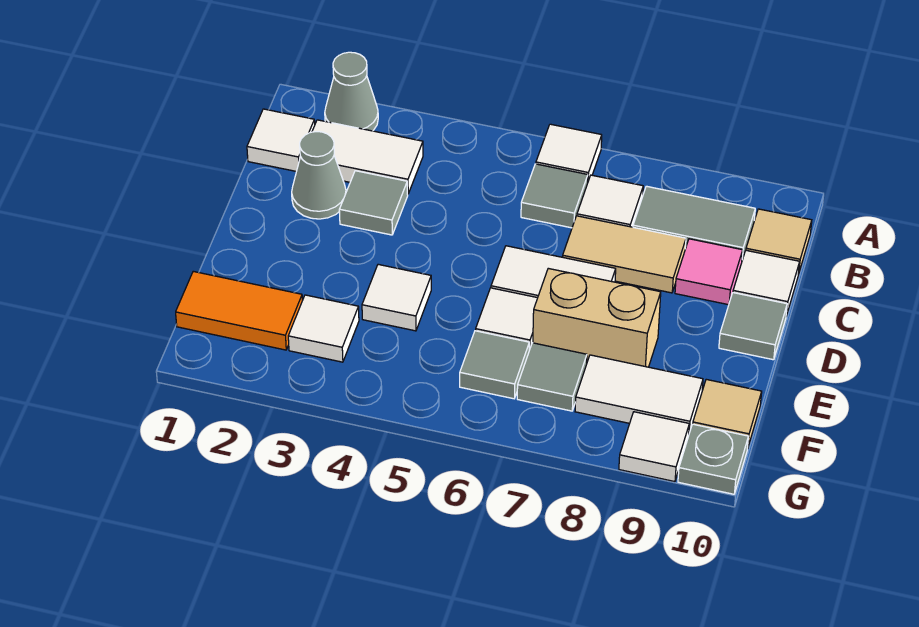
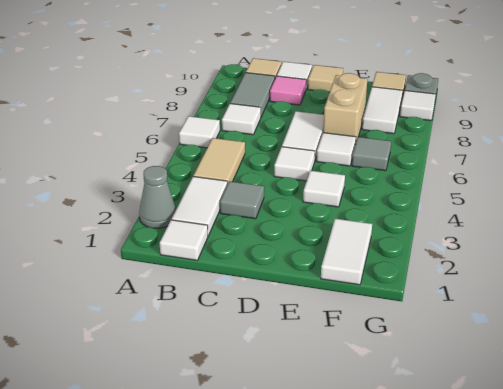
grey tile B6 level 1 -> none
grey cone C2 level 1 -> none
tan tile C7:C8 level 1 -> tan tile B4:B5 level 1
grey tile D10 level 1 -> tan tile D10 level 1
orange tile F1:F2 level 1 -> white tile F1:F2 level 1
white tile F3 level 1 -> white tile D5 level 1
grey tile F7 level 1 -> none

